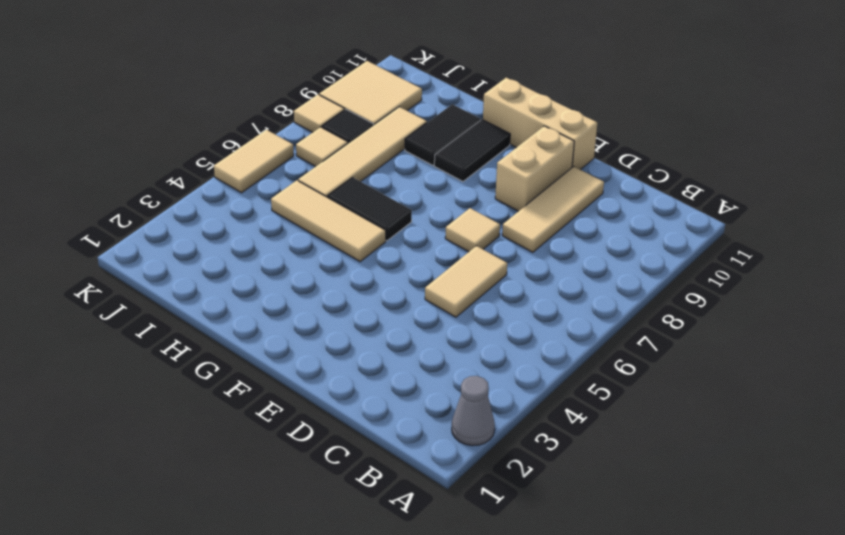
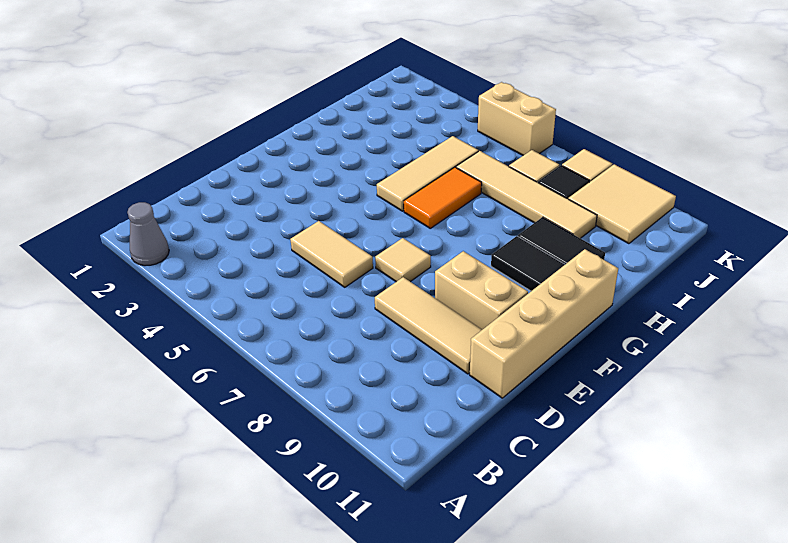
tan brick E11:G11 level 1 -> tan brick D11:G11 level 1
black tile G6:H6 level 1 -> orange tile G6:H6 level 1
tan tile K5:K6 level 1 -> tan brick K5:K6 level 1

